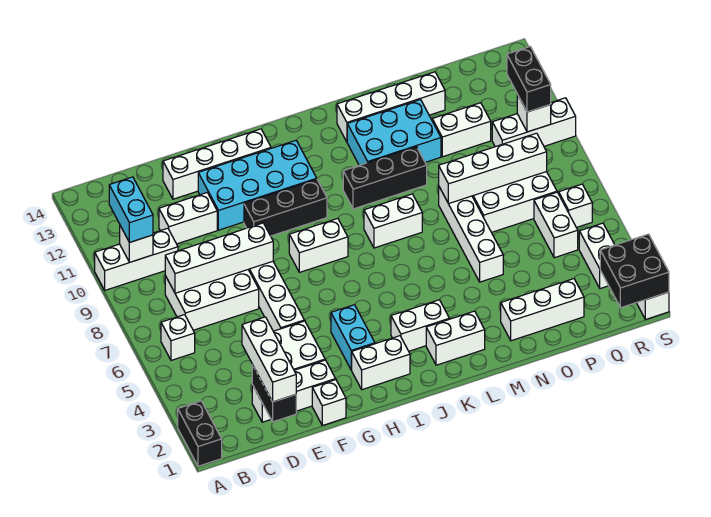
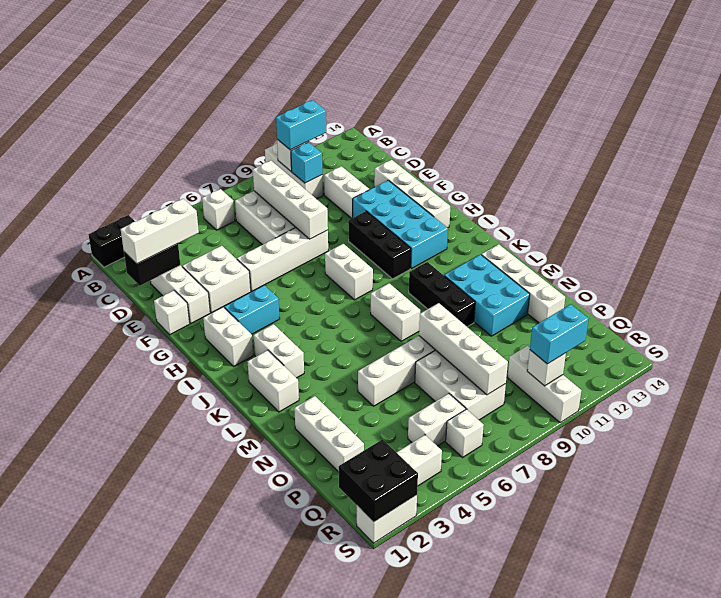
none -> cyan brick C10 level 2
white brick O11:P11 level 1 -> none
black brick R10:R11 level 3 -> cyan brick R10:R11 level 3

